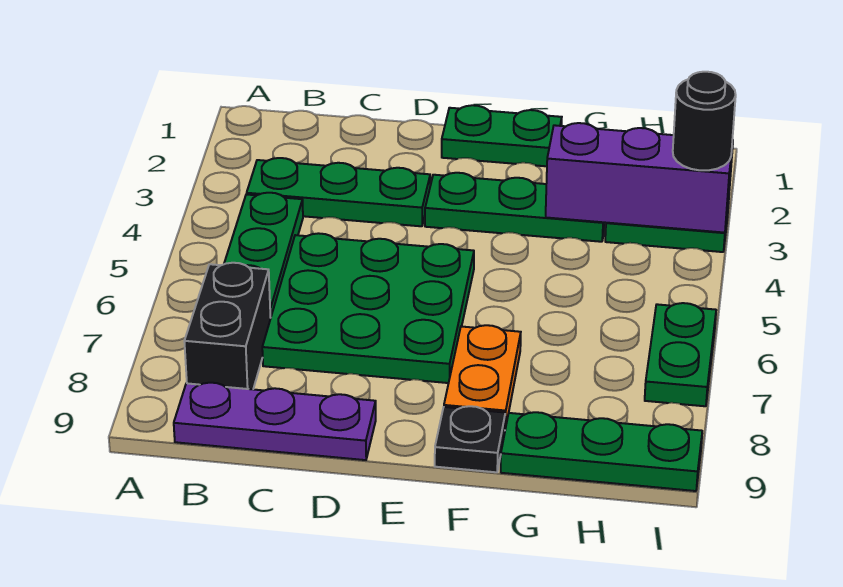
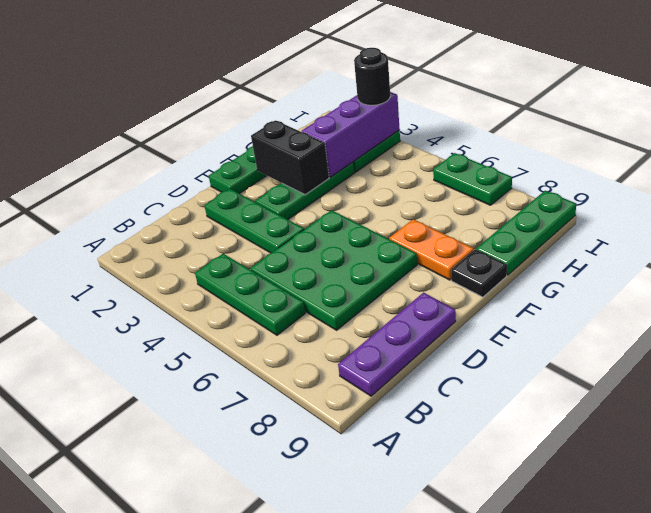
green plate B3:D3 level 1 -> green plate D2:D4 level 1
black brick B7:B8 level 1 -> black brick F2:F3 level 2

